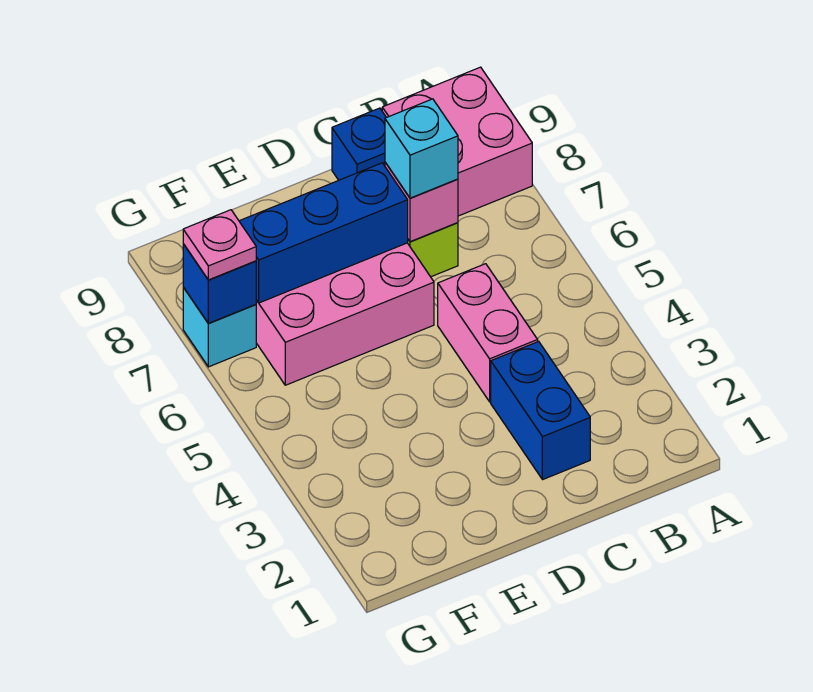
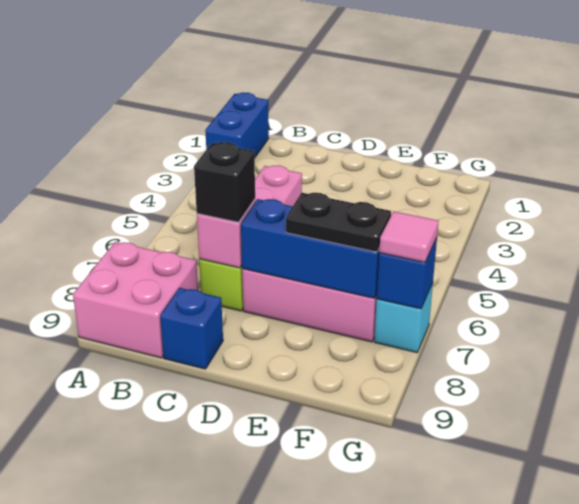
blue brick C2:C3 level 1 -> blue brick A1:A2 level 1
cyan brick C7 level 3 -> black brick C7 level 3
none -> black plate E7:F7 level 3
pink plate G7 level 3 -> pink tile G7 level 3

